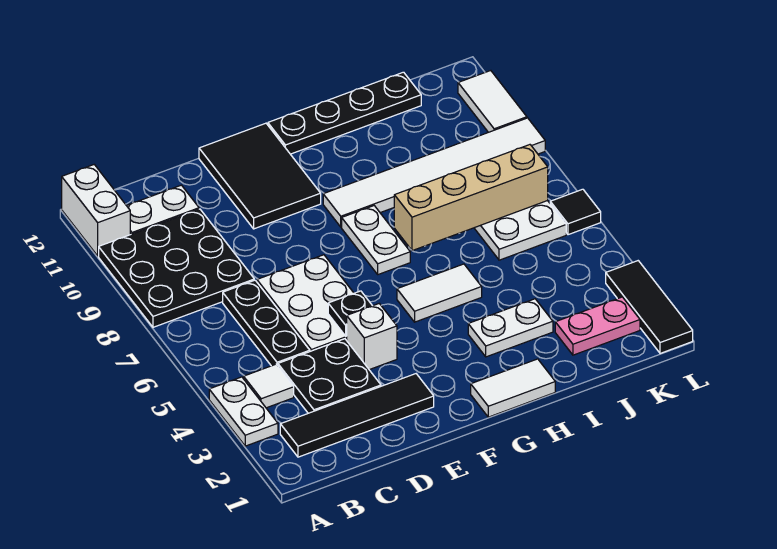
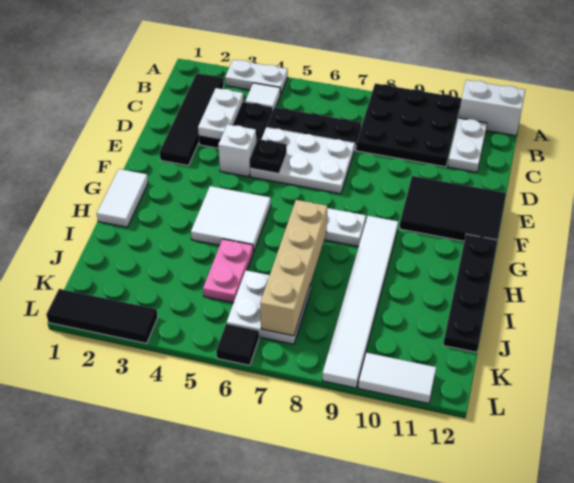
white tile G5:H5 level 1 -> white tile G4:H5 level 1
white plate H3:I3 level 1 -> white plate C3:D3 level 2
pink plate J2:K2 level 1 -> pink plate I5:J5 level 1

